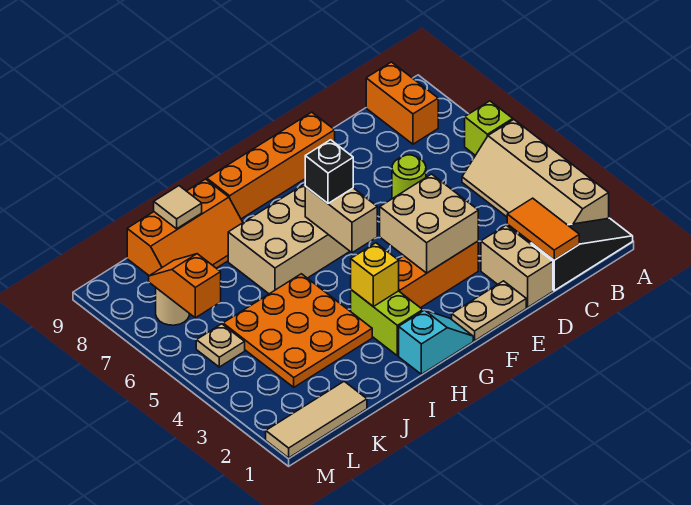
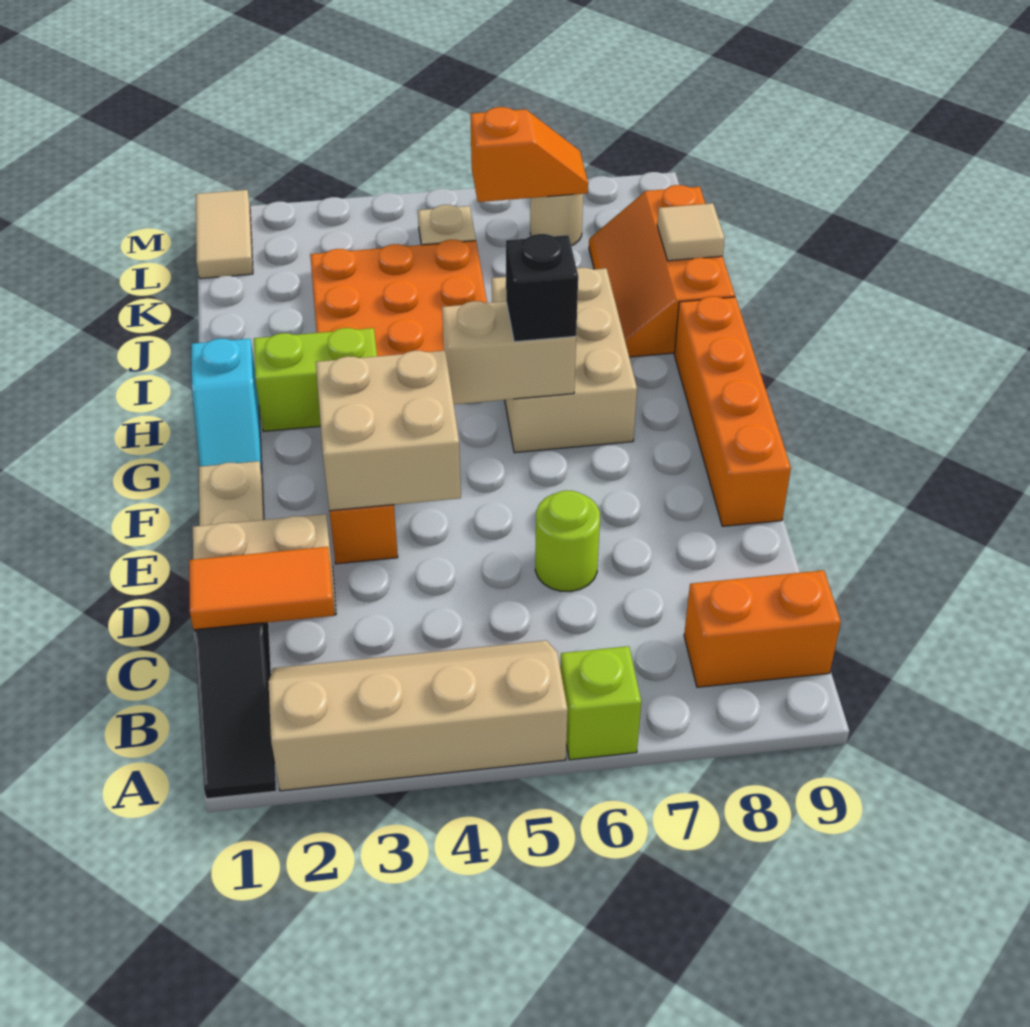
yellow brick H3 level 2 -> none
tan tile K1:M1 level 1 -> tan tile L1:M1 level 1

